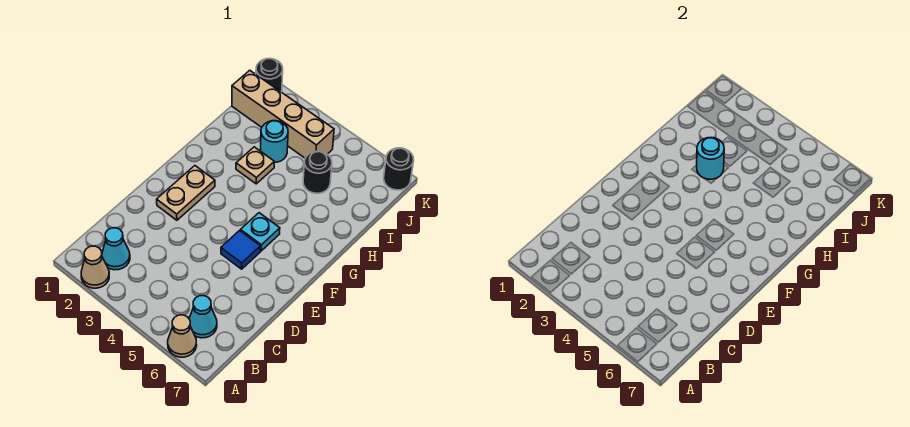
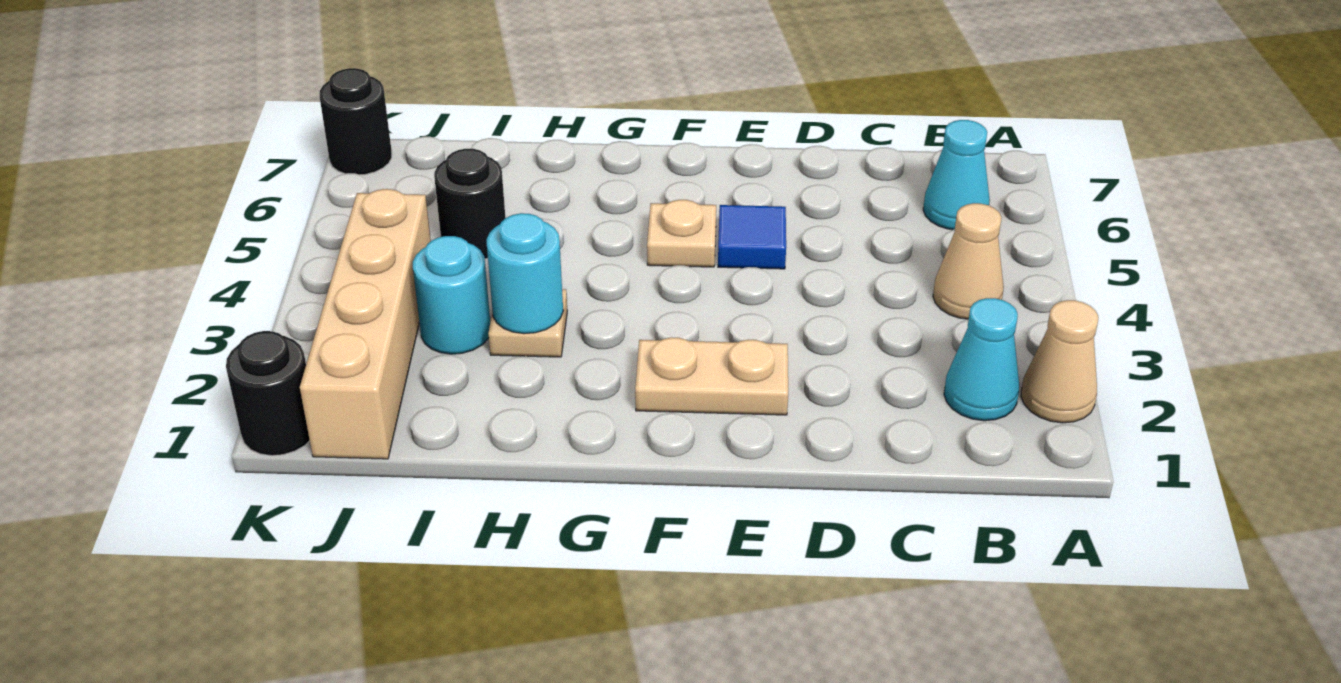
tan cone A6 level 1 -> tan cone B4 level 1
cyan plate F5 level 1 -> tan plate F5 level 1

